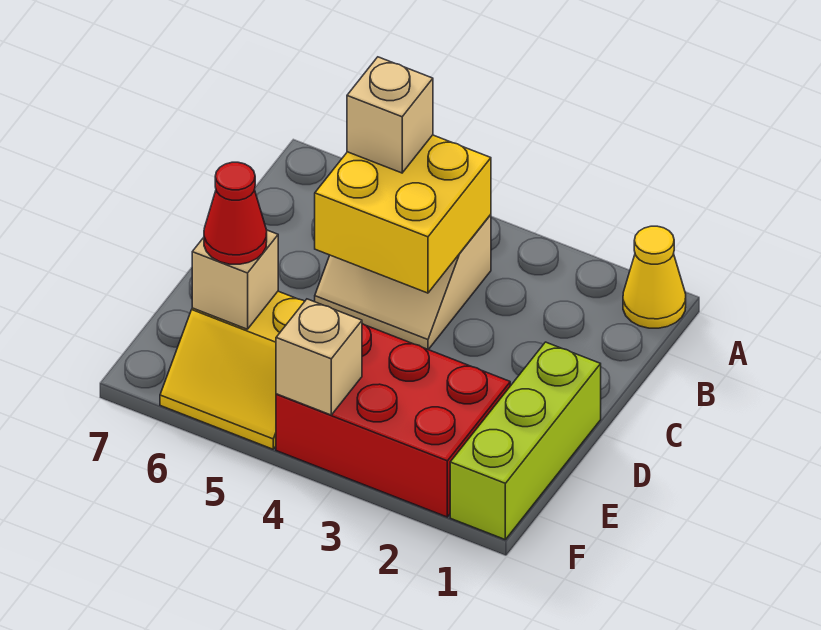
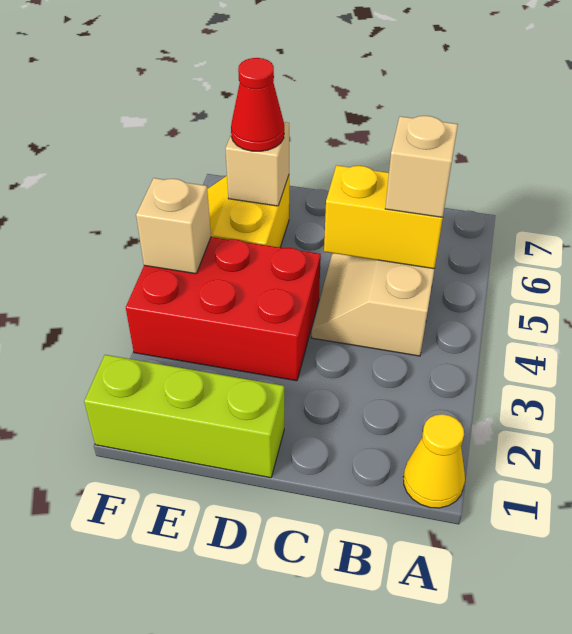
yellow brick B4:C5 level 2 -> yellow brick B5:C5 level 2
red brick E2:F4 level 1 -> red brick D3:F4 level 1

